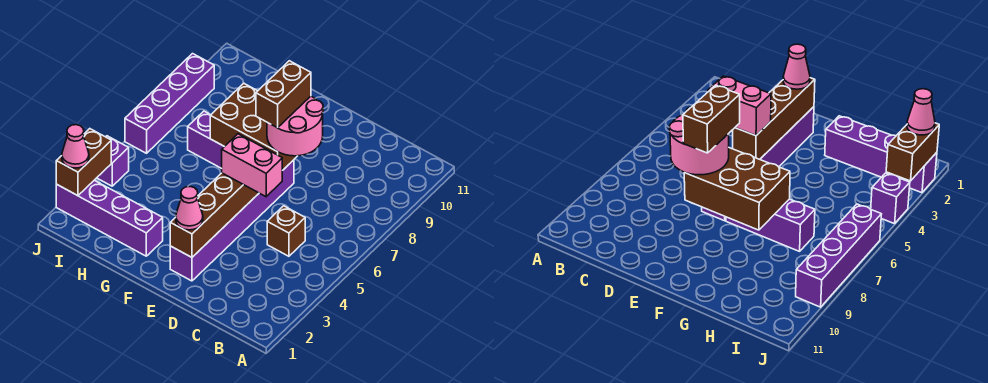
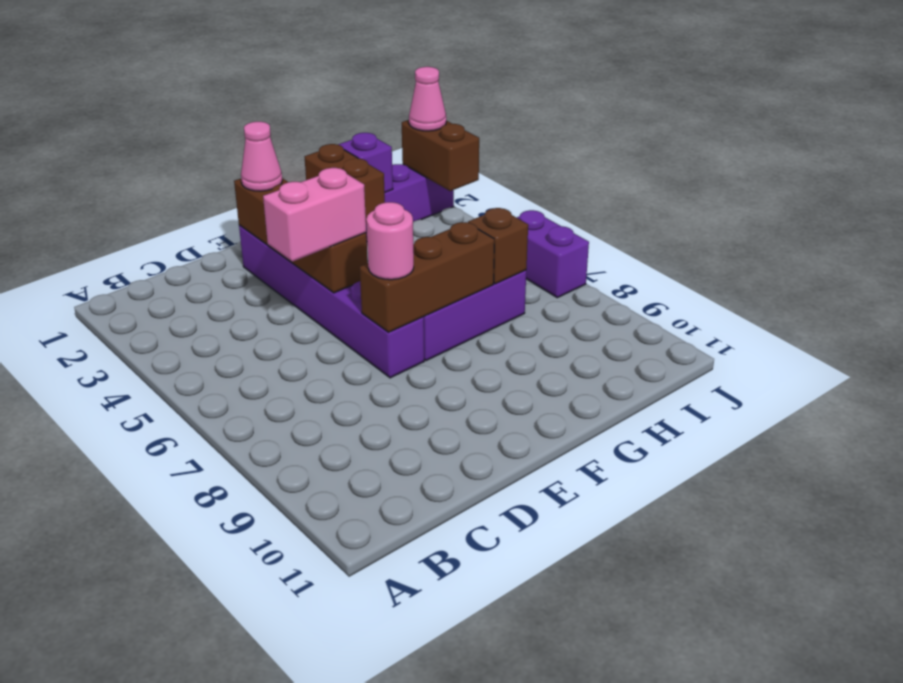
brown brick C5 level 1 -> brown brick H7 level 2
pink round brick D7:E8 level 3 -> pink round brick E7 level 3
brown brick E7:G8 level 2 -> brown brick E7:G7 level 2
brown brick E7:E8 level 4 -> brown brick G2:G3 level 2
purple brick J4 level 1 -> purple brick H2 level 2
purple brick J6:J9 level 1 -> purple brick J6:J7 level 1

